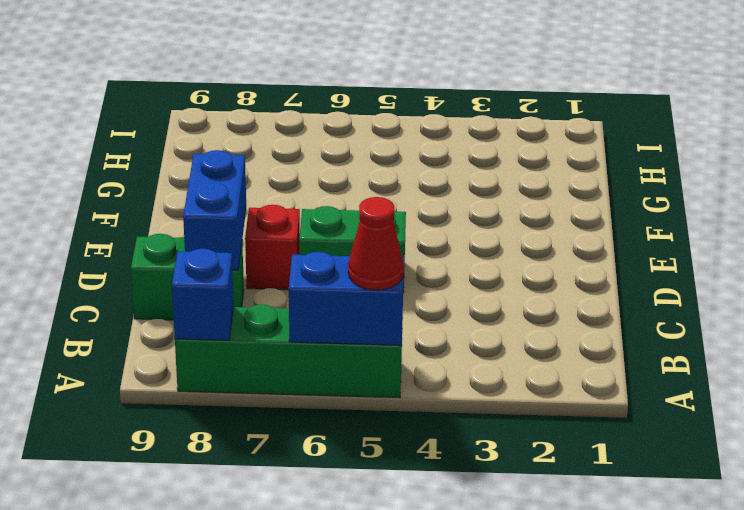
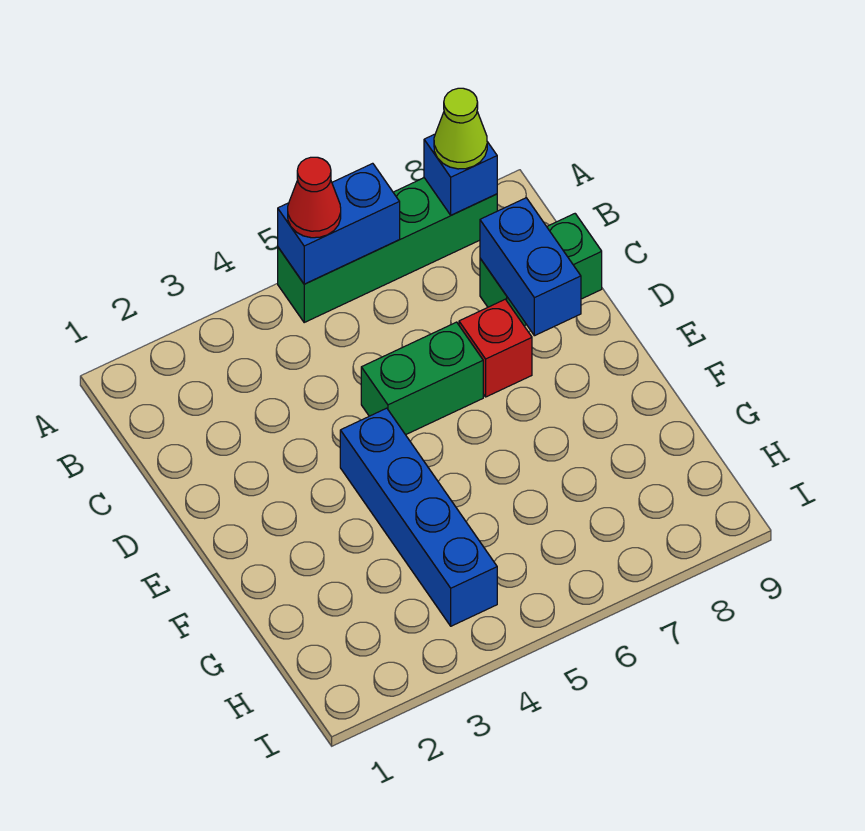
none -> lime cone A8 level 3
none -> blue brick E4:H4 level 1

